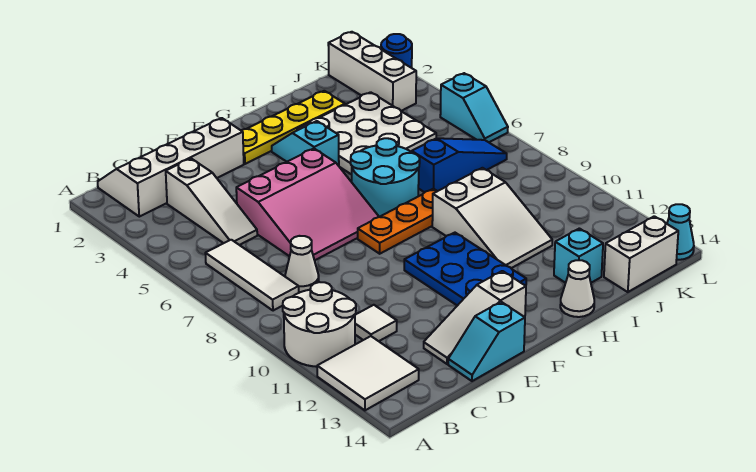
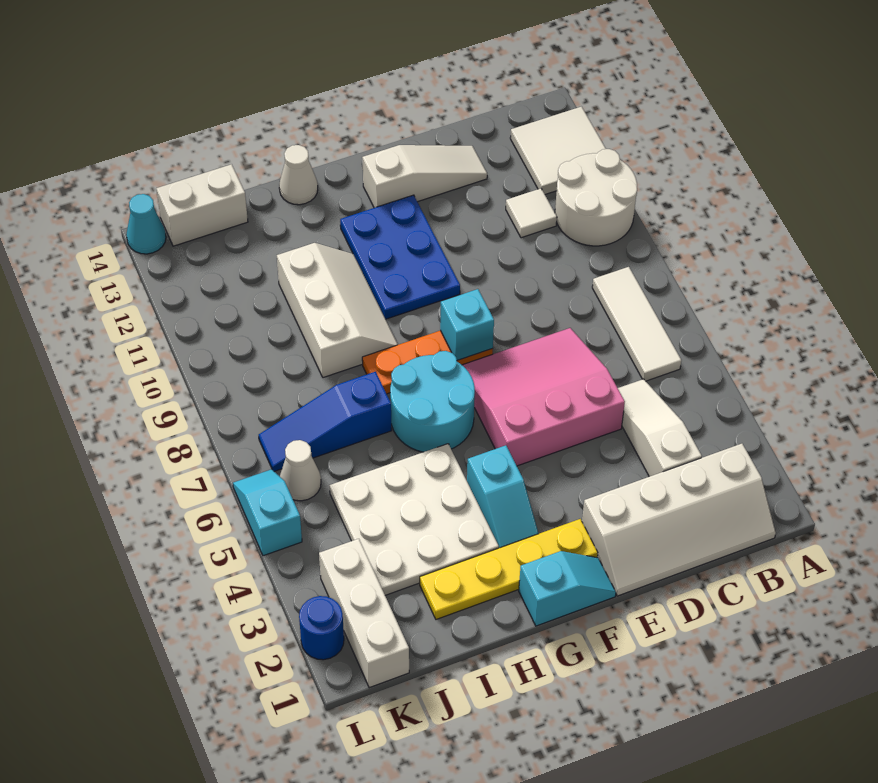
white cone C8 level 1 -> white cone K6 level 1
cyan slope D14:E14 level 1 top E -> cyan slope F1:G1 level 1 top G
white slope H9:I11 level 1 top 9 -> white slope H9:I11 level 1 top I
cyan brick I13 level 1 -> cyan brick F8 level 2

